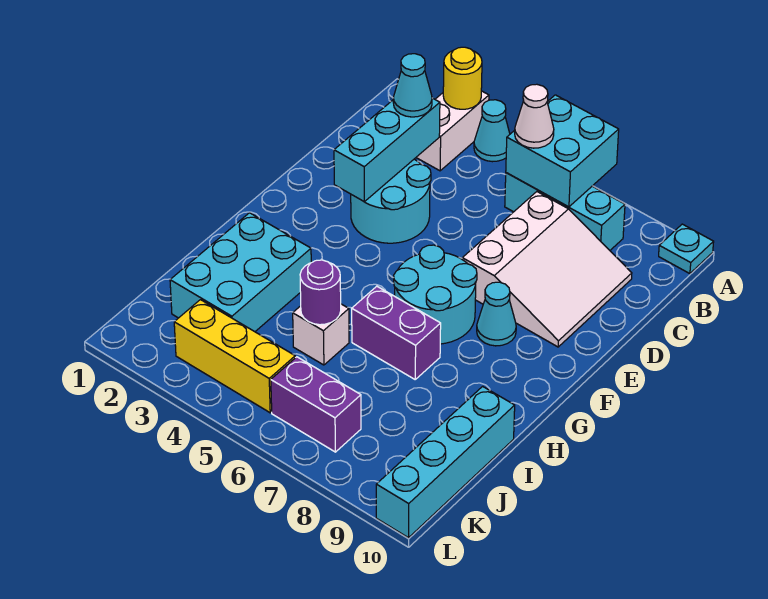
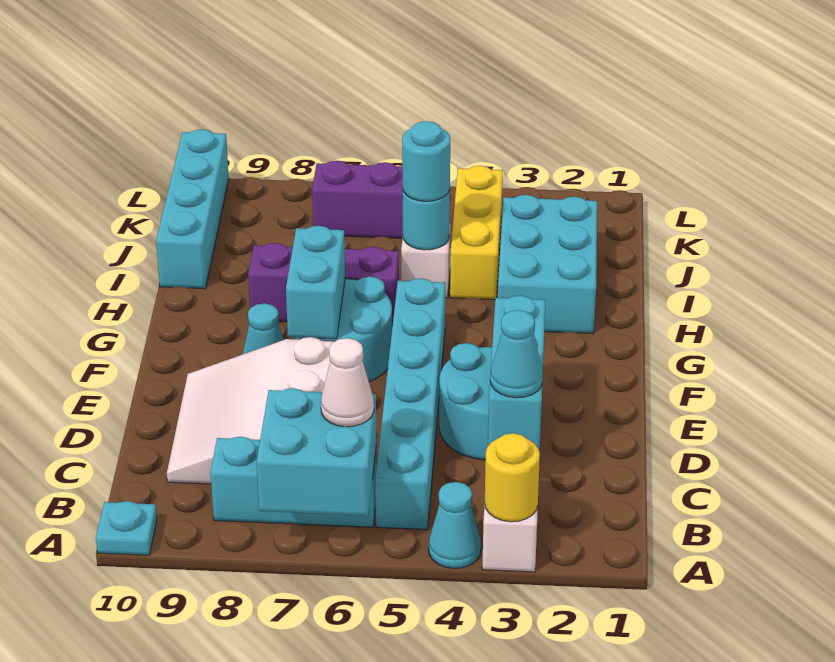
none -> cyan brick B5:G5 level 1
none -> cyan brick F7:G7 level 2
purple brick H6:H7 level 1 -> purple brick H6:H8 level 1
purple round brick I5 level 2 -> cyan round brick I5 level 2
none -> cyan round brick I5 level 3
yellow brick K3:K5 level 1 -> yellow brick I4:K4 level 1

